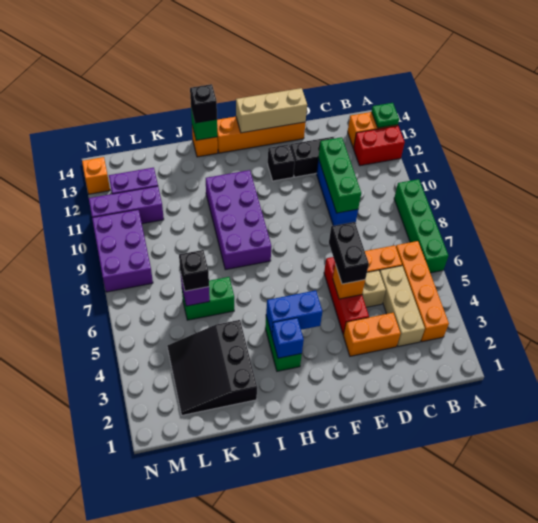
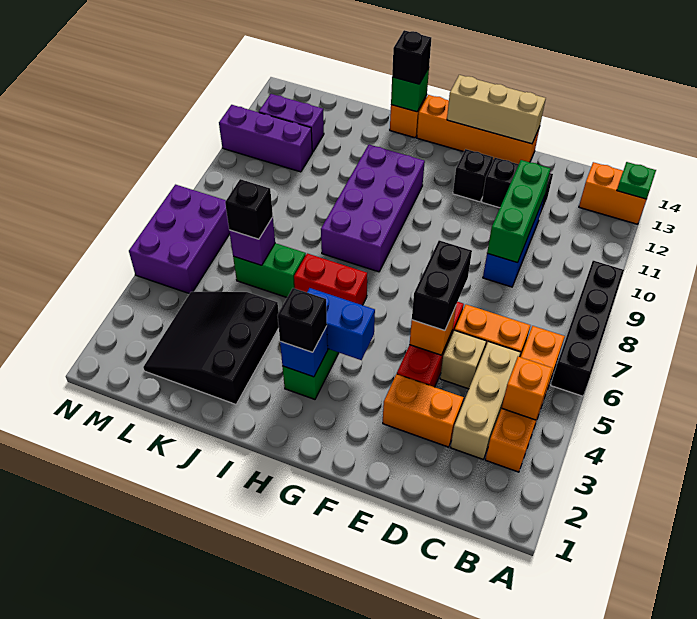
green brick A6:A9 level 1 -> black brick A6:A9 level 1
red brick A12:B12 level 1 -> red brick H6:I6 level 1
none -> black brick H3 level 3
purple brick M8:N10 level 1 -> purple brick M5:N7 level 1
orange brick N13 level 1 -> orange brick B4 level 2

